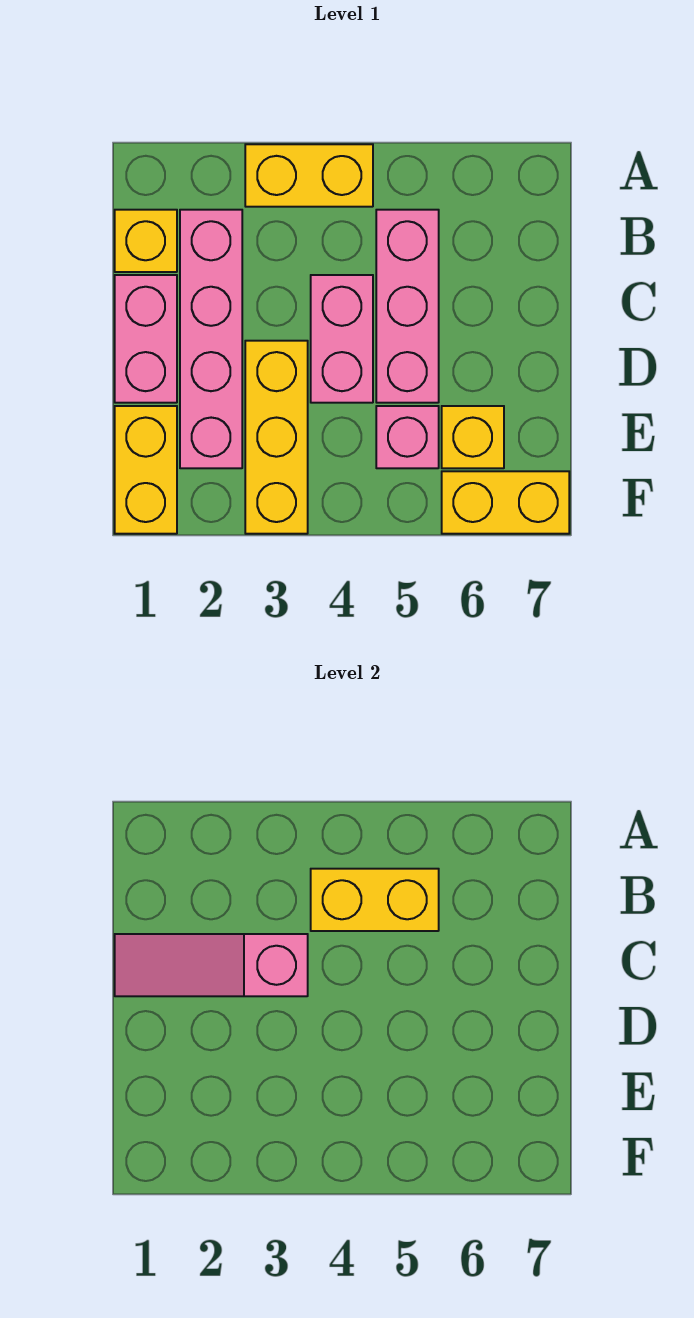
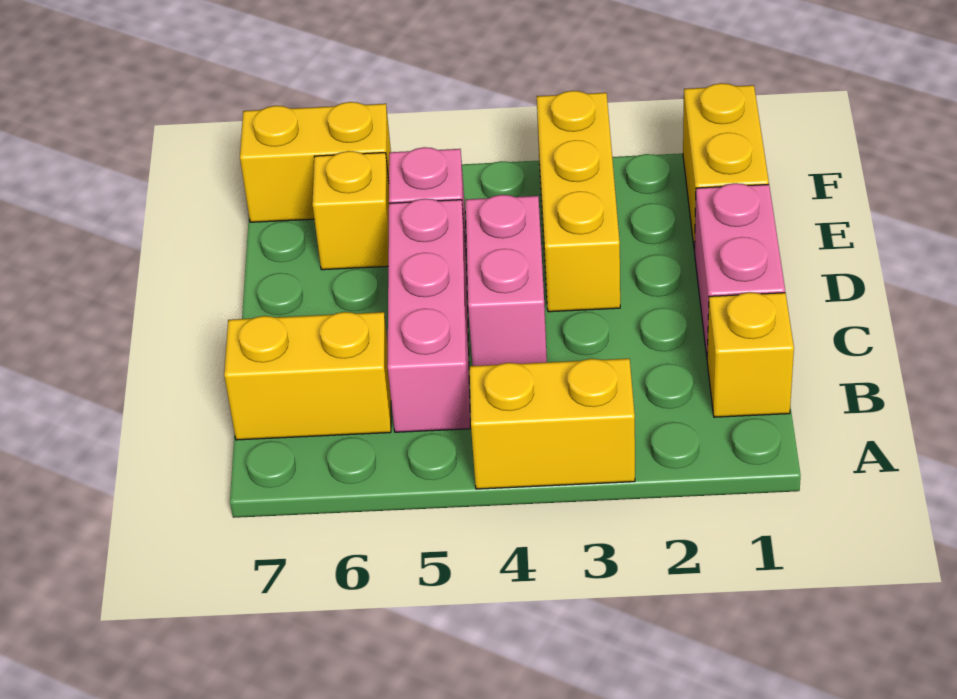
pink brick B2:E2 level 1 -> none
yellow brick B4:B5 level 2 -> yellow brick B6:B7 level 1
pink slope C1:C3 level 2 top 3 -> none

